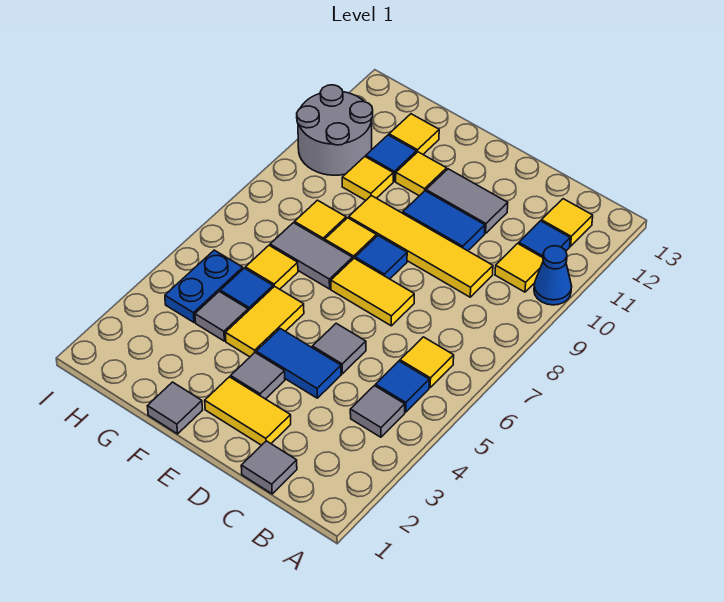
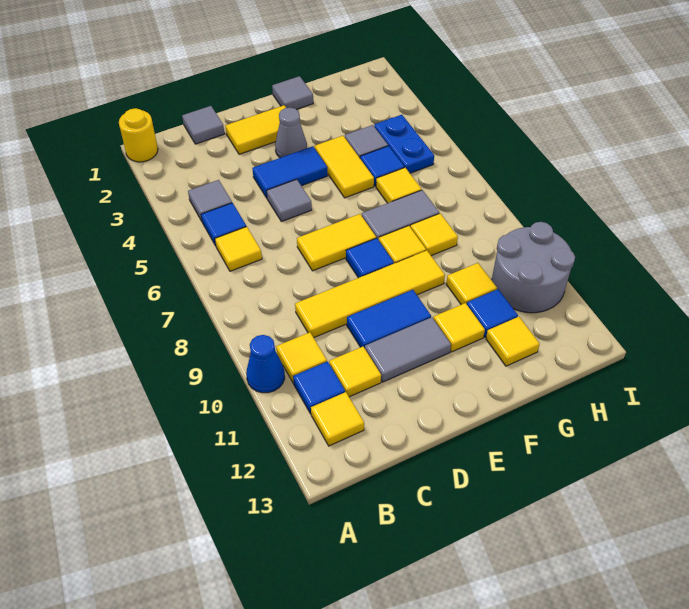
none -> yellow round brick A1 level 1
none -> yellow tile C11 level 1
grey tile E3 level 1 -> grey cone E3 level 1

